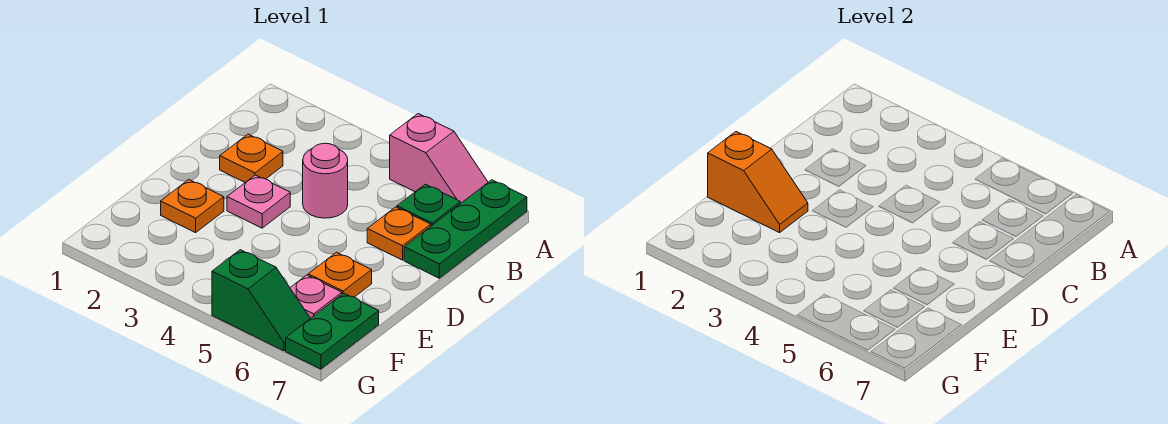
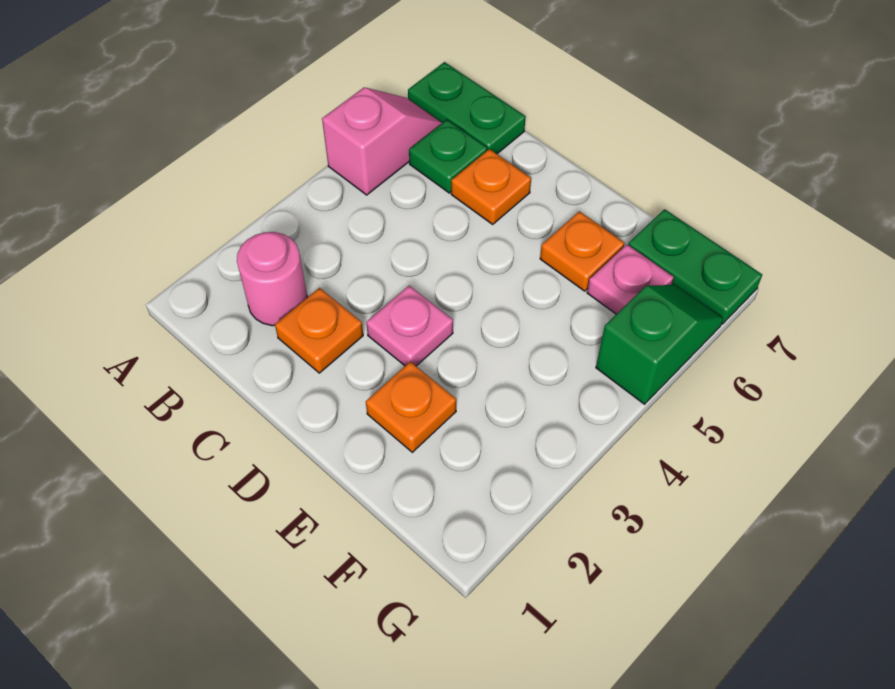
green plate A7:C7 level 1 -> green plate A7:B7 level 1
pink round brick C4 level 1 -> pink round brick B2 level 1
orange slope E1:E2 level 2 top 1 -> none

